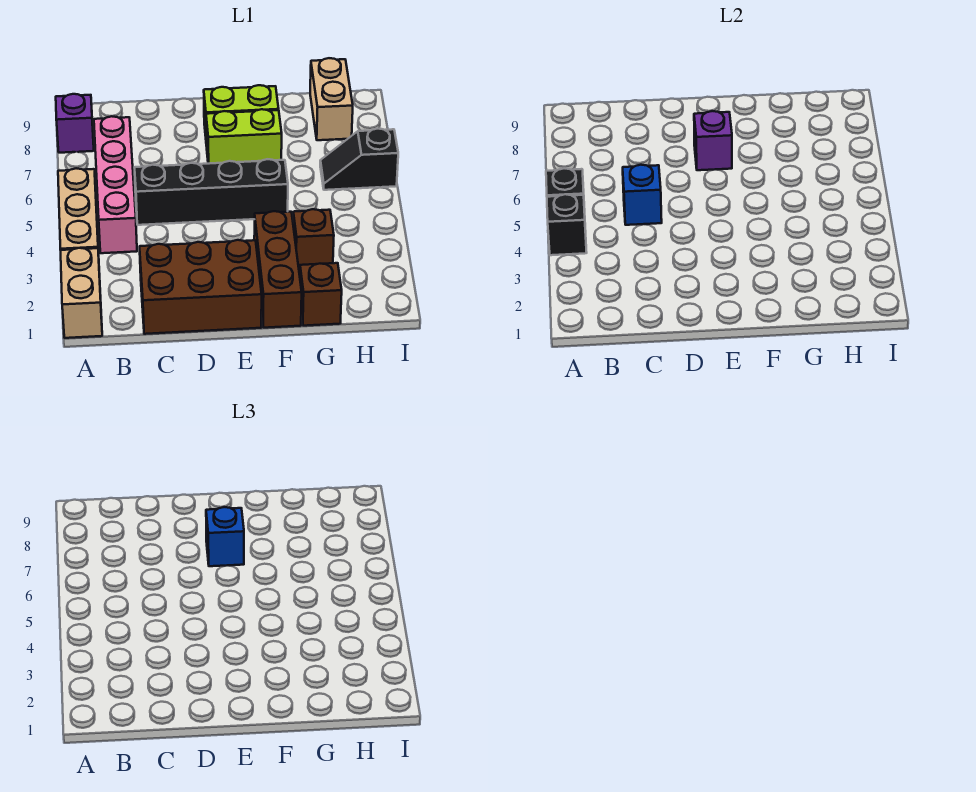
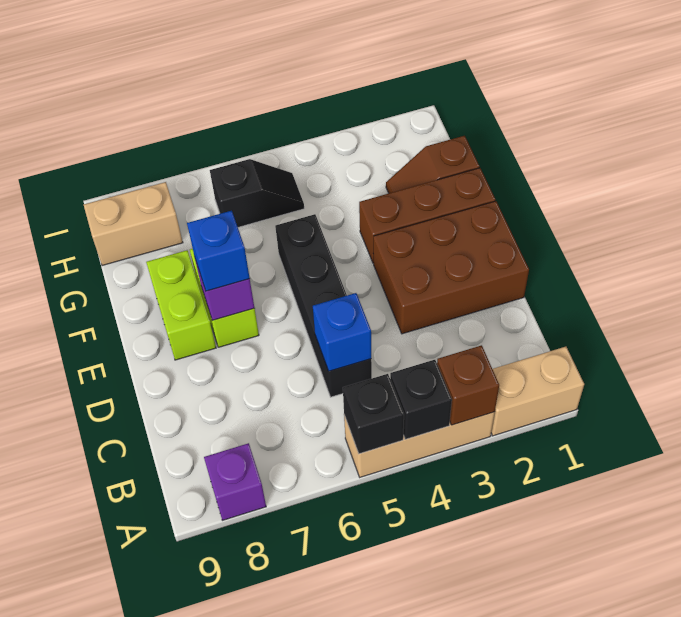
pink brick B4:B7 level 1 -> none
brown brick C1:E2 level 1 -> brown brick D1:E3 level 1
brown brick G3 level 1 -> brown brick A3 level 2
black slope H6:I6 level 1 top I -> black slope H5:H6 level 1 top 6

